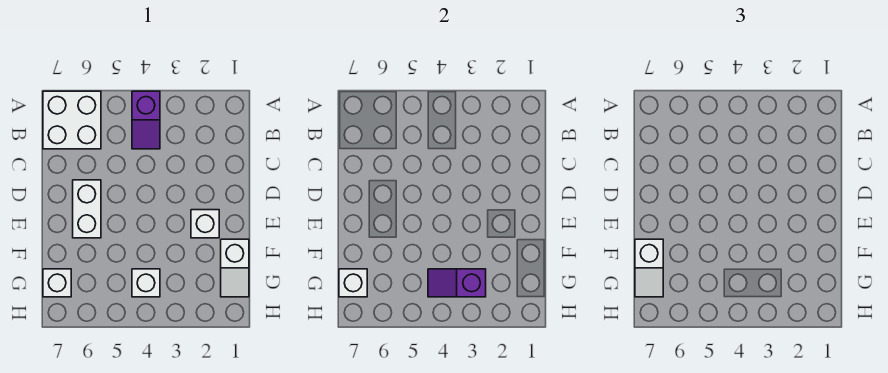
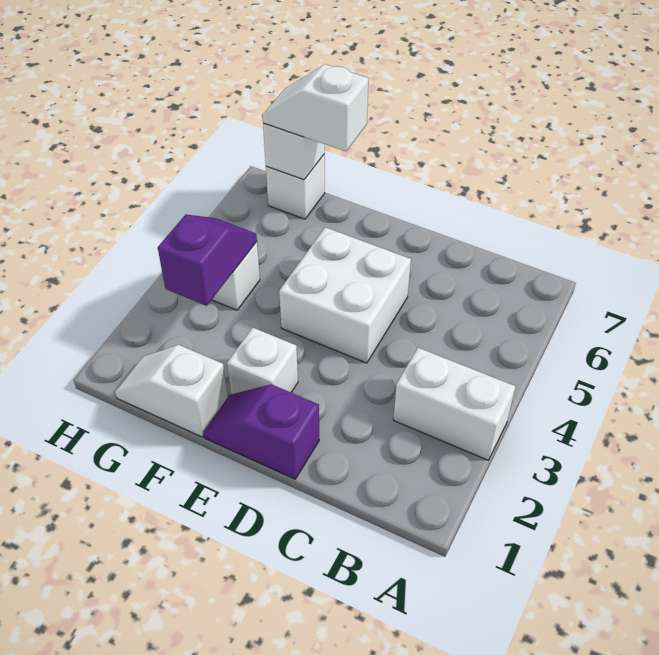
purple slope A4:B4 level 1 top A -> purple slope D1:E1 level 1 top D
white brick A6:B7 level 1 -> white brick D4:E5 level 1
white brick D6:E6 level 1 -> white brick A3:B3 level 1

